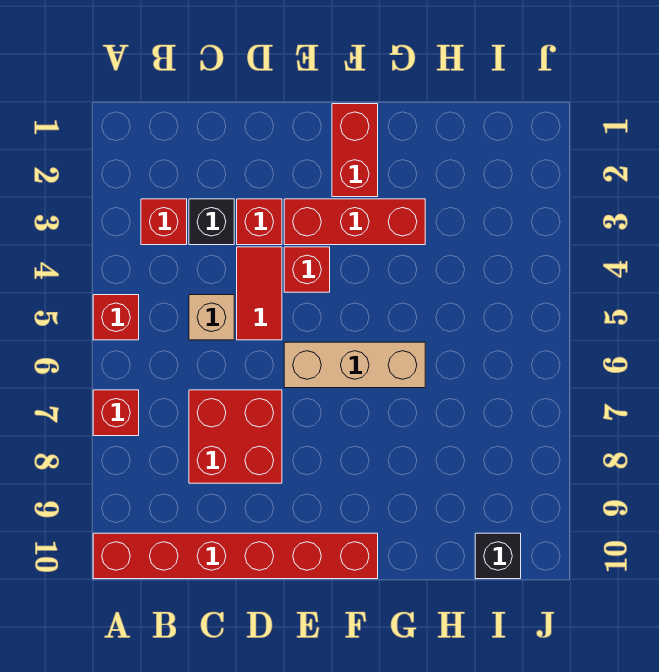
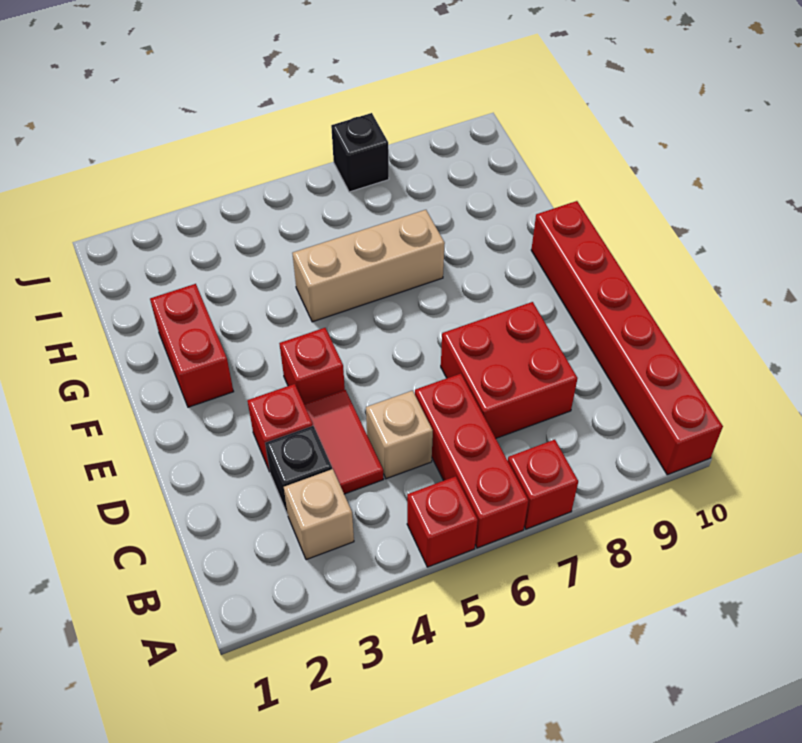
red brick B3 level 1 -> tan brick B3 level 1
red tile D4:D5 level 1 -> red tile C4:D4 level 1
red brick E3:G3 level 1 -> red brick A6:C6 level 1
tan brick E6:G6 level 1 -> tan brick G5:G7 level 1
red brick F1:F2 level 1 -> red brick F2:G2 level 1
black brick I10 level 1 -> black brick J7 level 1

